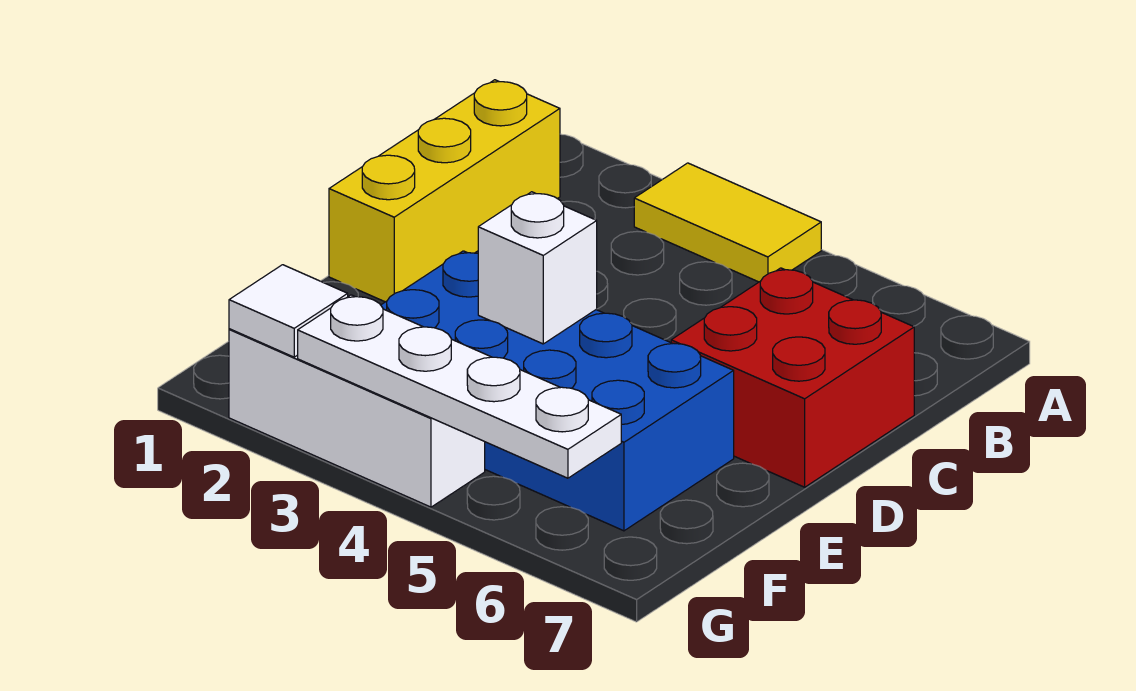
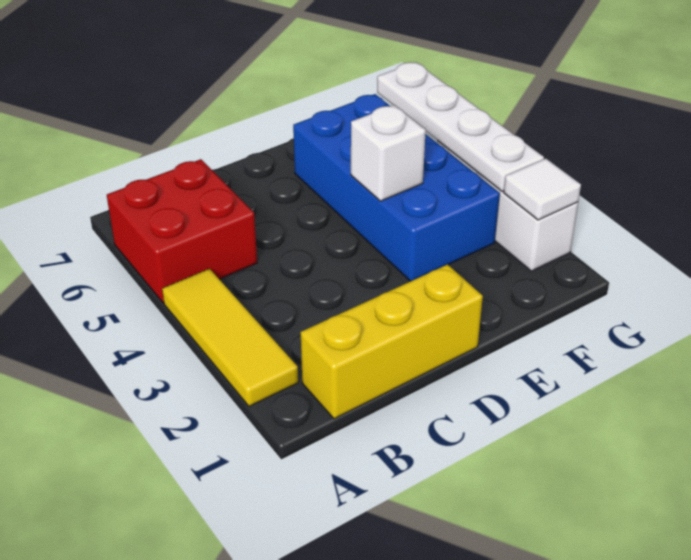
yellow tile A3:A4 level 1 -> yellow tile A2:A4 level 1
red brick C6:D7 level 1 -> red brick A5:B6 level 1

